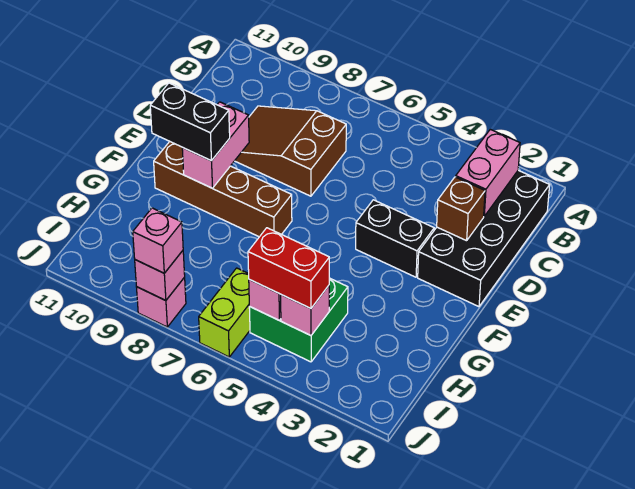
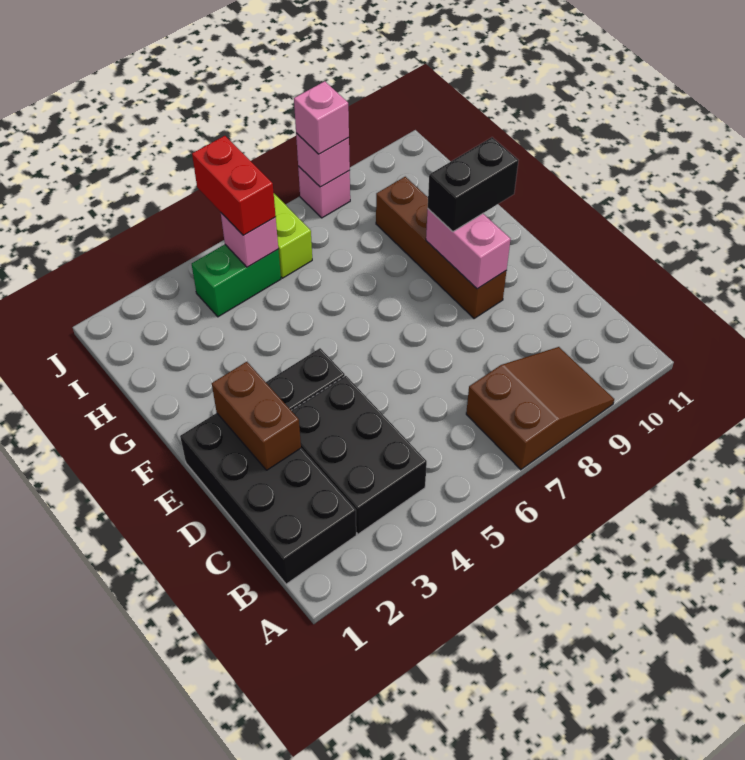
pink brick B2:C2 level 2 -> none
none -> black brick B3:D4 level 1
brown slope C7:D9 level 1 top 7 -> brown slope A7:B9 level 1 top 7
brown brick D2 level 2 -> brown brick D2:E2 level 2
brown brick F7:F10 level 1 -> brown brick E9:H9 level 1
green brick H4:I5 level 1 -> green brick I4:I5 level 1
pink brick I4 level 2 -> none
red brick I4:I5 level 3 -> red brick I5:J5 level 3

